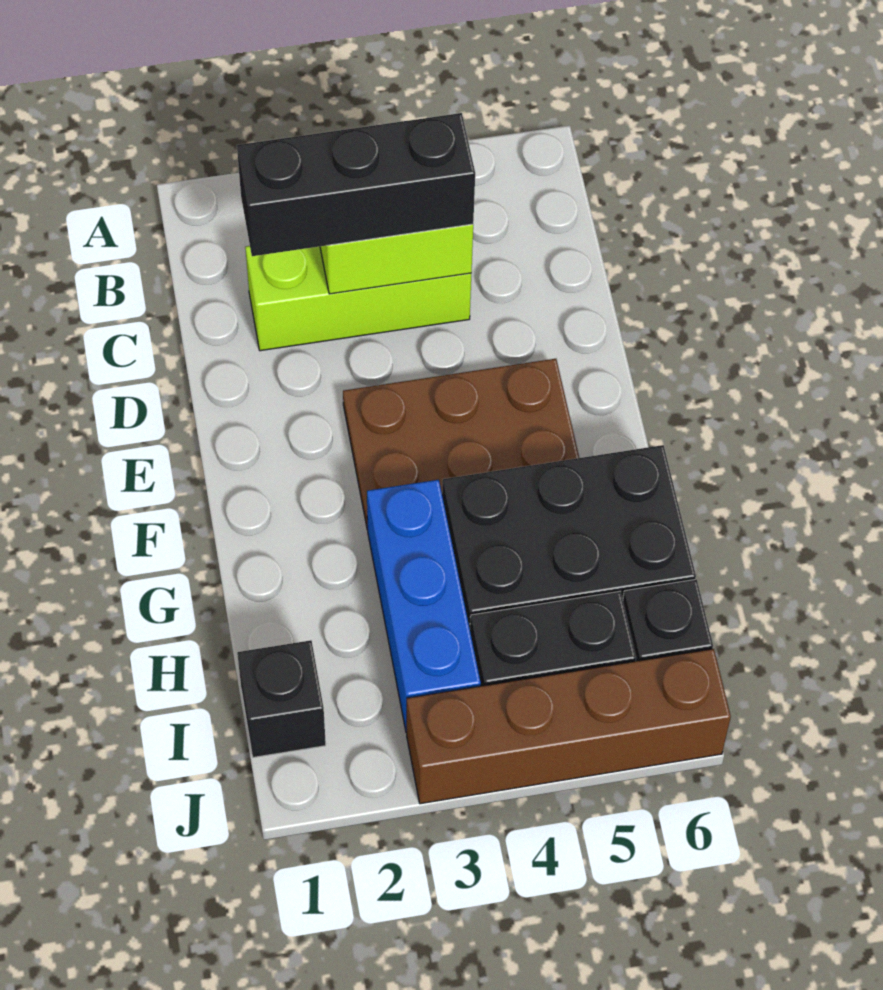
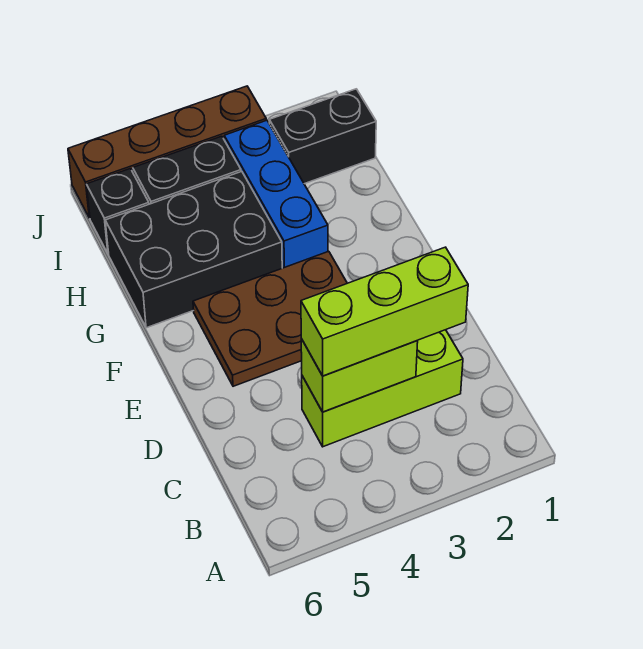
black brick C2:C4 level 3 -> lime brick C2:C4 level 3
black brick I1 level 1 -> black brick I1:I2 level 1

